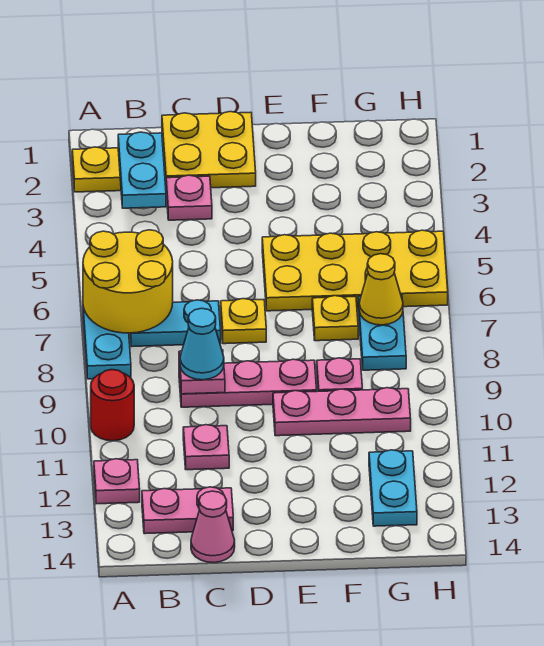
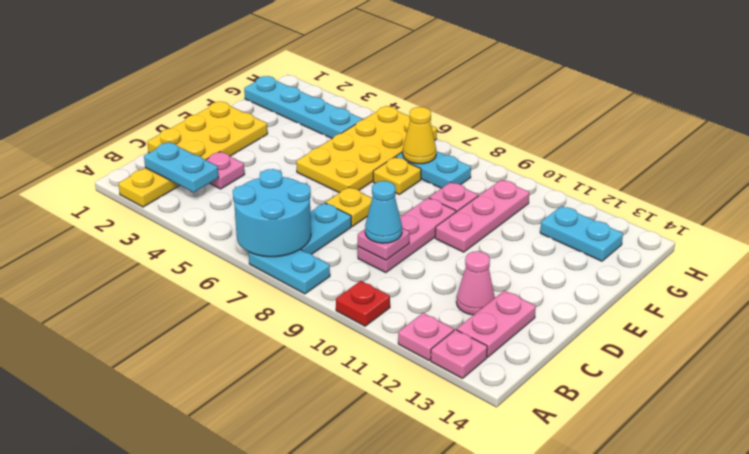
yellow round brick A6:B7 level 2 -> cyan round brick A6:B7 level 2
red round brick A10 level 1 -> red plate A10 level 1
yellow plate C1:D2 level 1 -> yellow plate C1:E2 level 1
pink plate C11 level 1 -> pink plate A13 level 1
pink cone C14 level 1 -> pink cone C12 level 1
none -> cyan plate G1:G4 level 1

